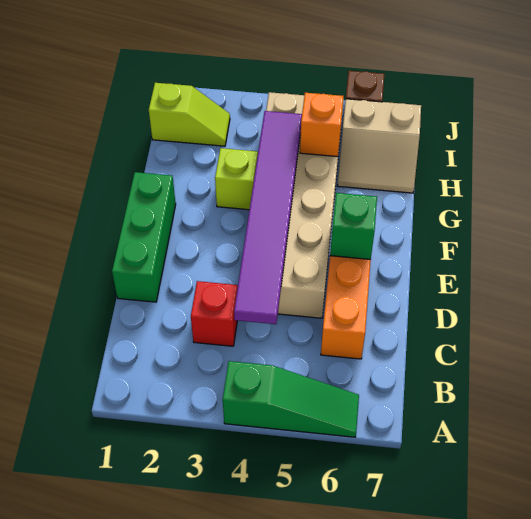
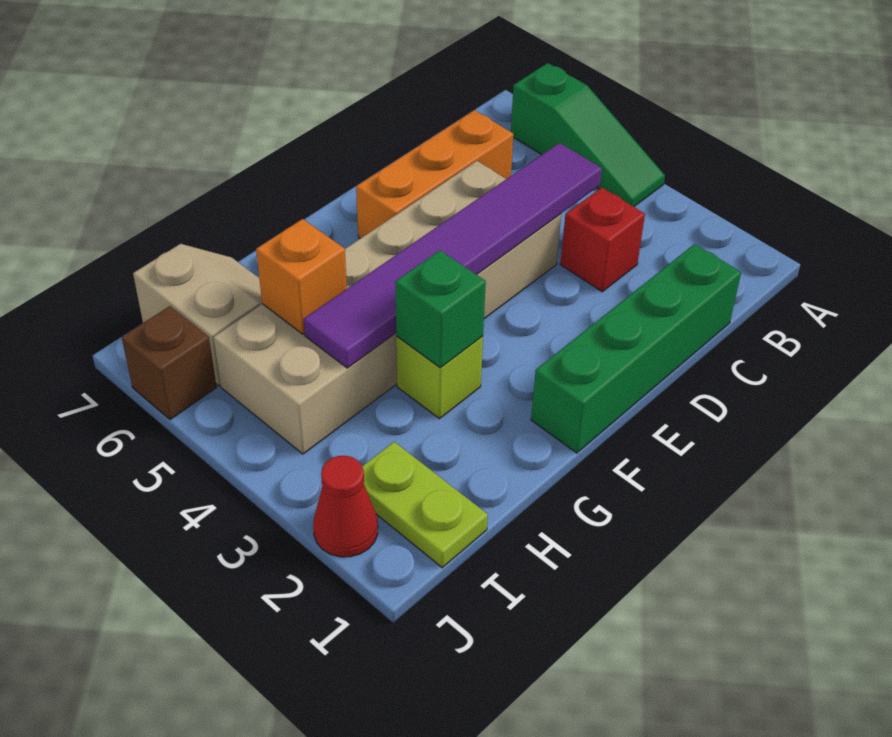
green slope A4:A6 level 1 top 4 -> green slope A4:A6 level 1 top 6
green brick D1:F1 level 1 -> green brick C1:F1 level 1
green brick E6 level 2 -> green brick G3 level 2
lime slope I1:I2 level 1 top 1 -> lime plate I1:I2 level 1
none -> red cone J2 level 1

